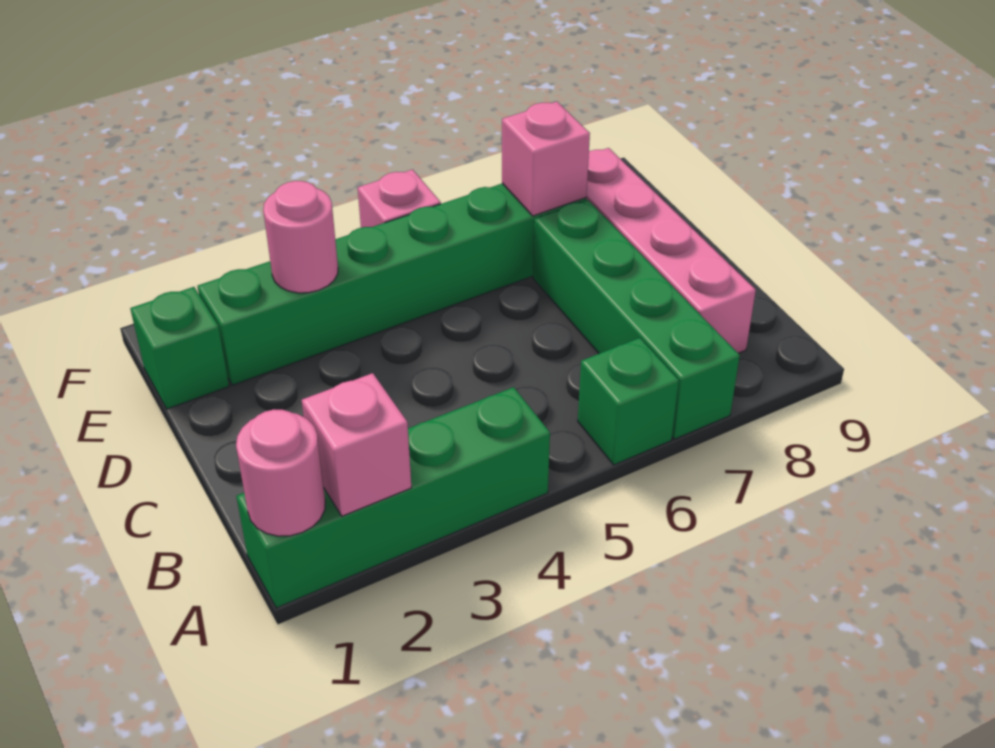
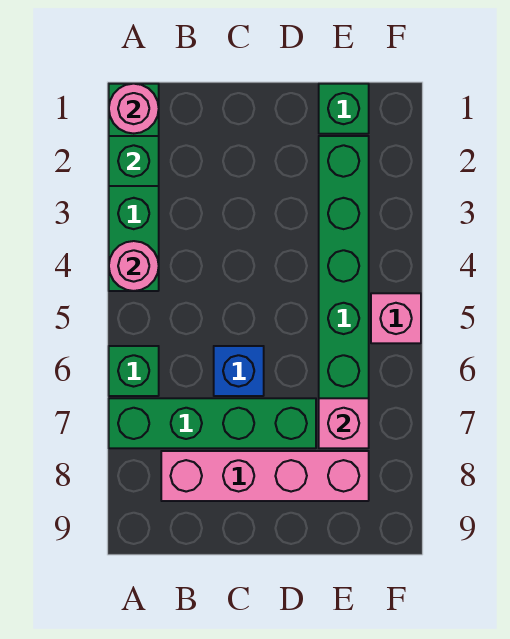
pink brick A2 level 2 -> green brick A2 level 2
none -> blue brick C6 level 1
pink round brick E3 level 2 -> pink round brick A4 level 2

